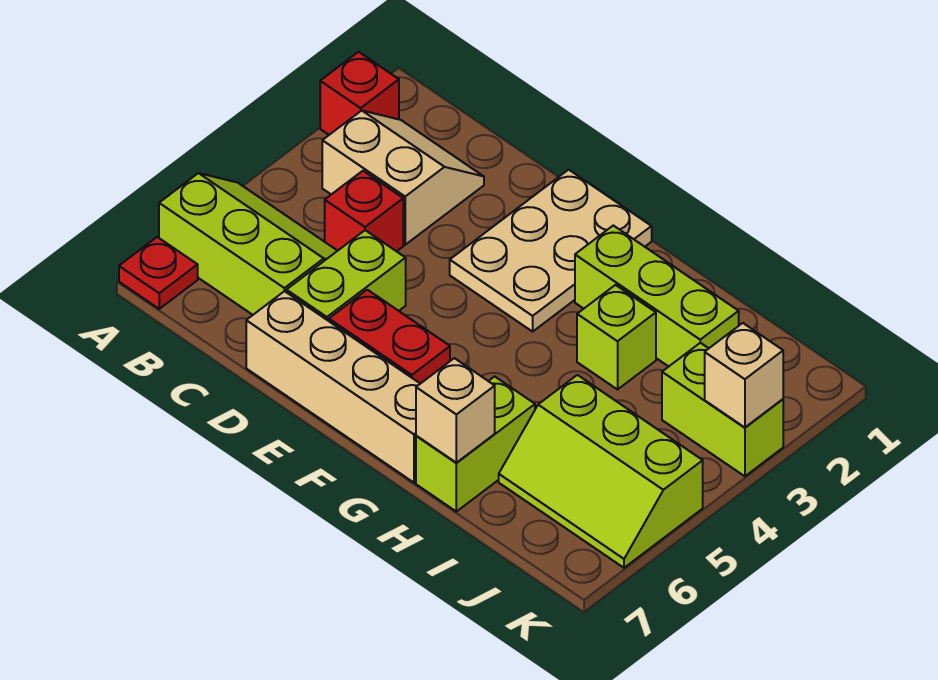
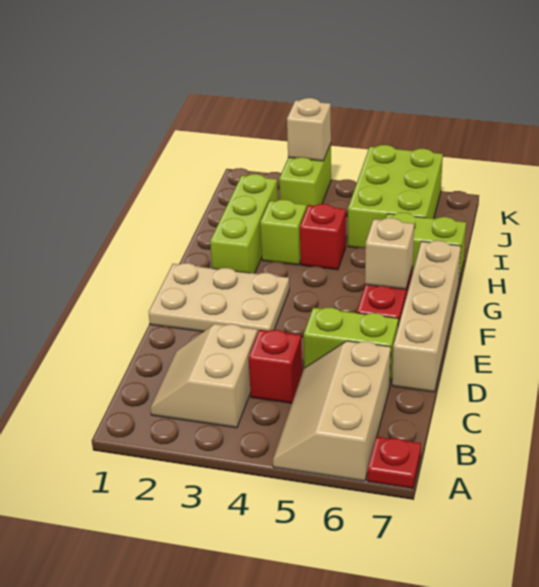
red brick A2 level 1 -> red brick H4 level 1
lime slope A5:C6 level 1 top 6 -> tan slope A5:C6 level 1 top 6
tan brick H7 level 2 -> tan brick F6 level 2
lime slope I5:K6 level 1 top 5 -> lime brick I5:K6 level 1

